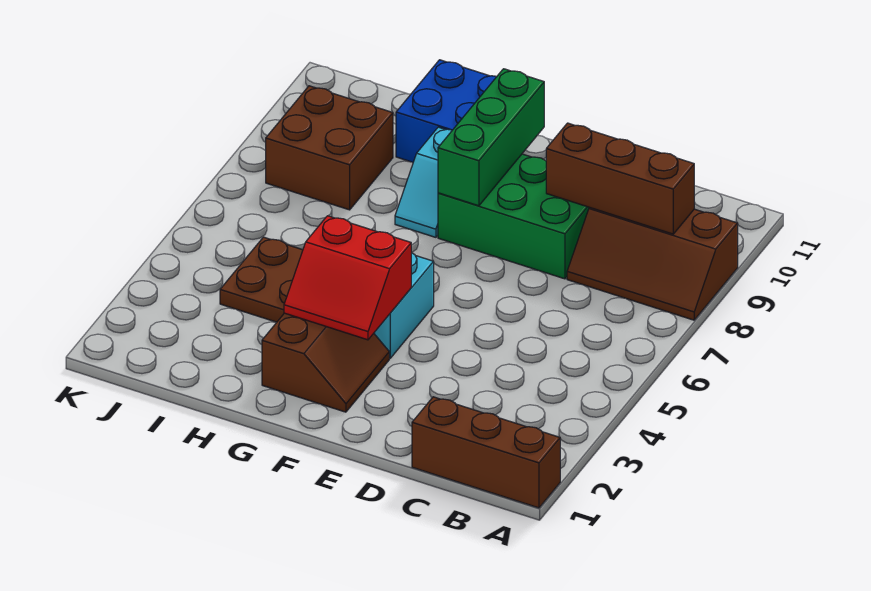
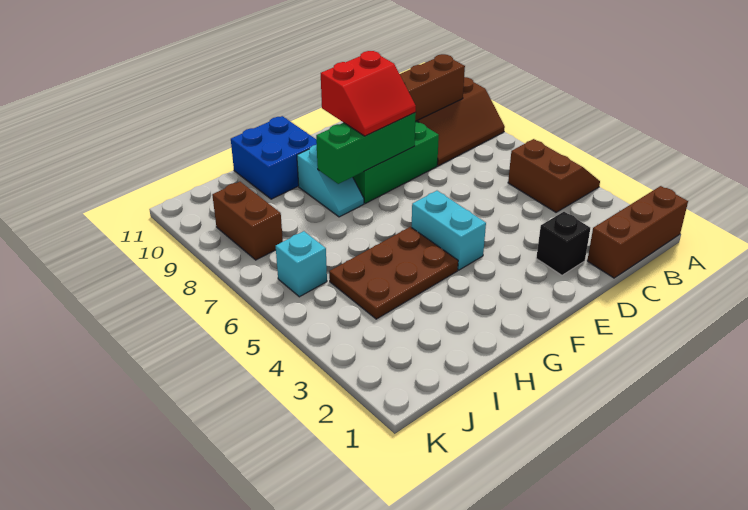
none -> black brick D2 level 1
brown slope F2:G3 level 1 top G -> brown slope A4:B5 level 1 top B
red slope F3:G4 level 2 top 4 -> red slope E8:F9 level 3 top 9
green brick F8:F10 level 2 -> green brick E8:G8 level 2
brown brick I8:J9 level 1 -> brown brick J8:J9 level 1
none -> cyan brick J6 level 1

